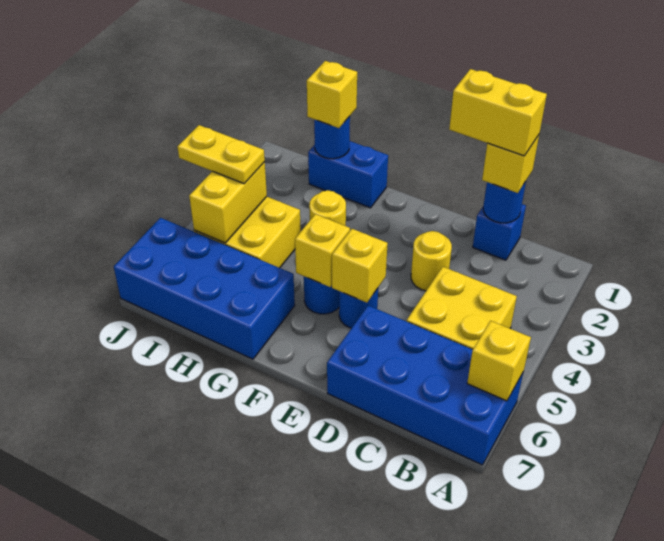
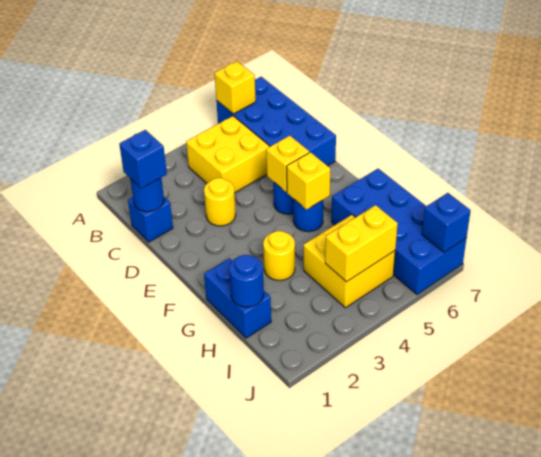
yellow brick C1 level 3 -> blue brick C1 level 3
yellow brick C1:D1 level 4 -> none
yellow brick H1 level 3 -> none
yellow plate I4:J4 level 3 -> none
none -> blue brick J7 level 2

